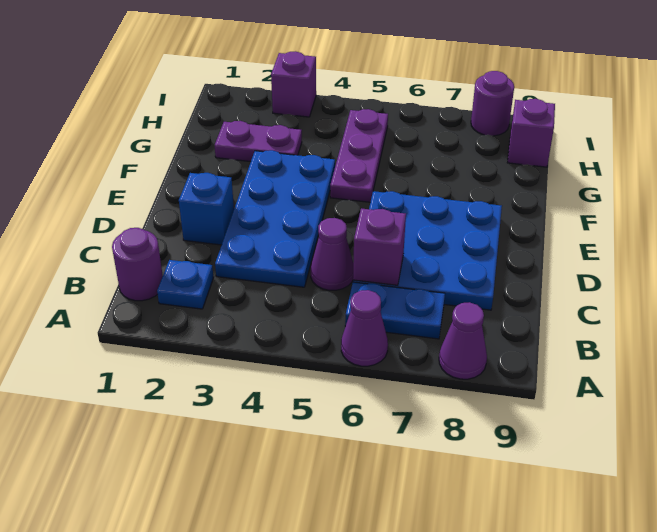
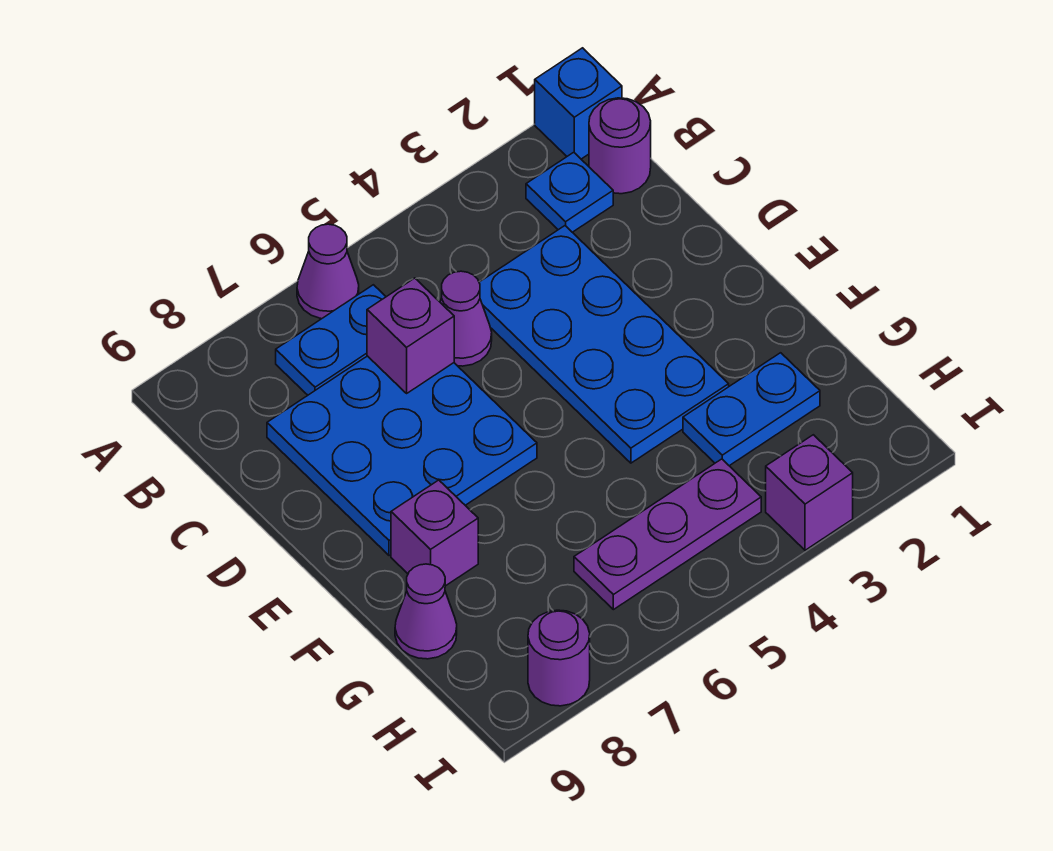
purple cone A8 level 1 -> purple cone G9 level 1
blue brick D2 level 1 -> blue brick A1 level 1
purple plate F5:H5 level 1 -> purple plate H4:H6 level 1
purple plate G2:G3 level 1 -> blue plate G2:G3 level 1
purple brick H9 level 1 -> purple brick F8 level 1

